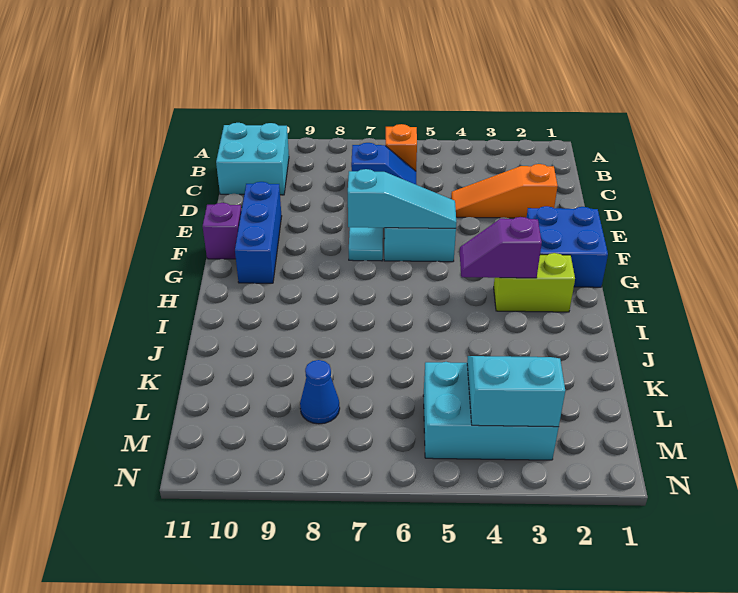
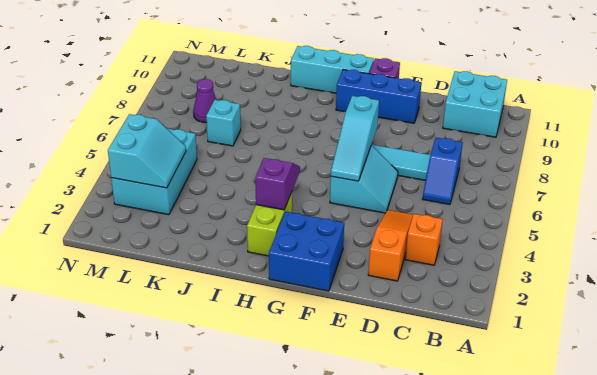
orange brick B6 level 1 -> orange brick C3 level 1
none -> cyan brick G11:I11 level 1
none -> cyan brick K7 level 1
blue cone L8 level 1 -> purple cone L8 level 1

